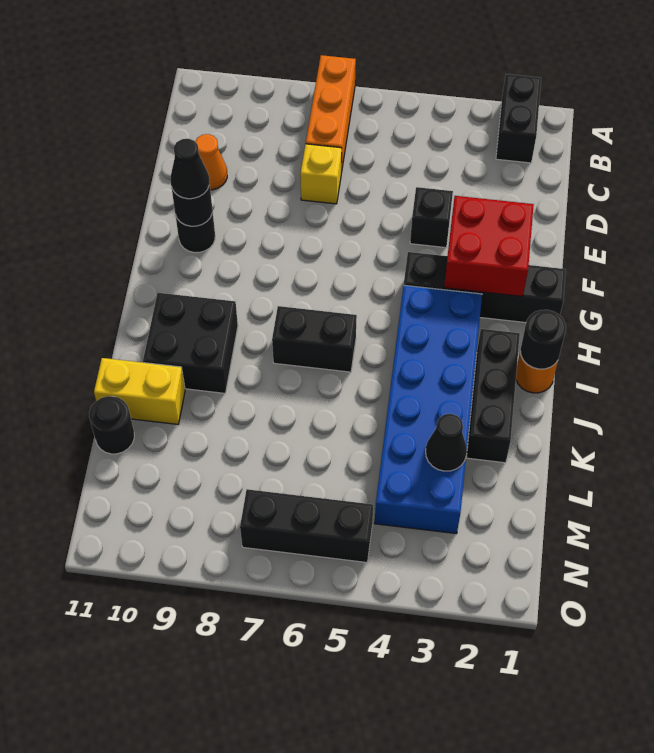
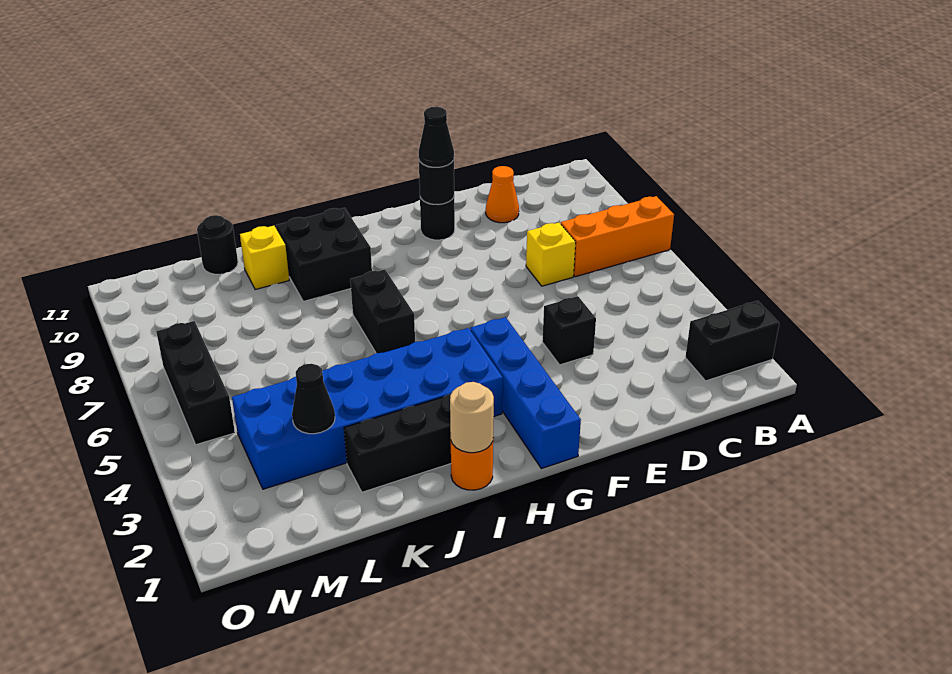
red brick F2:G3 level 2 -> none
black brick G1:G4 level 1 -> blue brick G1:G4 level 1
black round brick I1 level 2 -> tan round brick I1 level 2
yellow brick K10:K11 level 1 -> yellow brick K10 level 1

